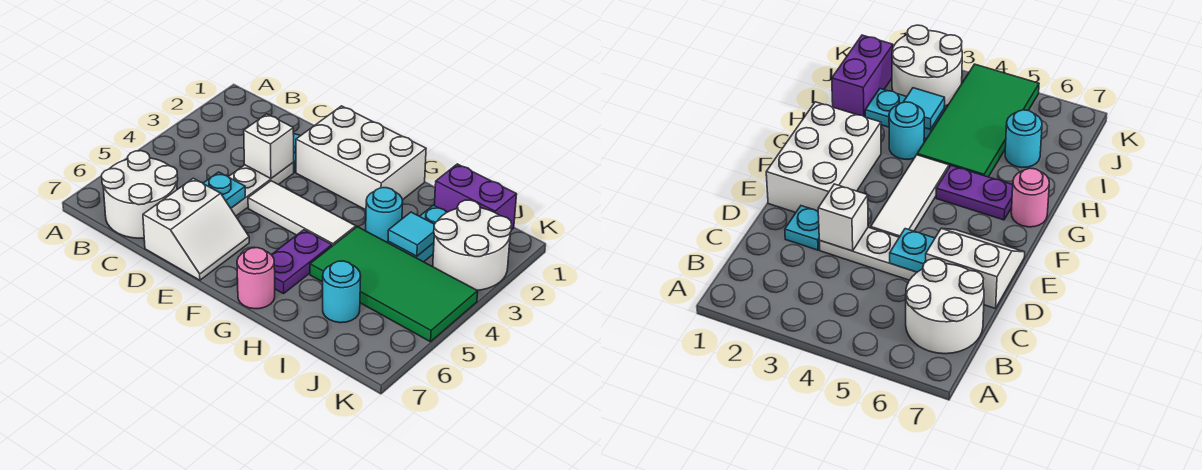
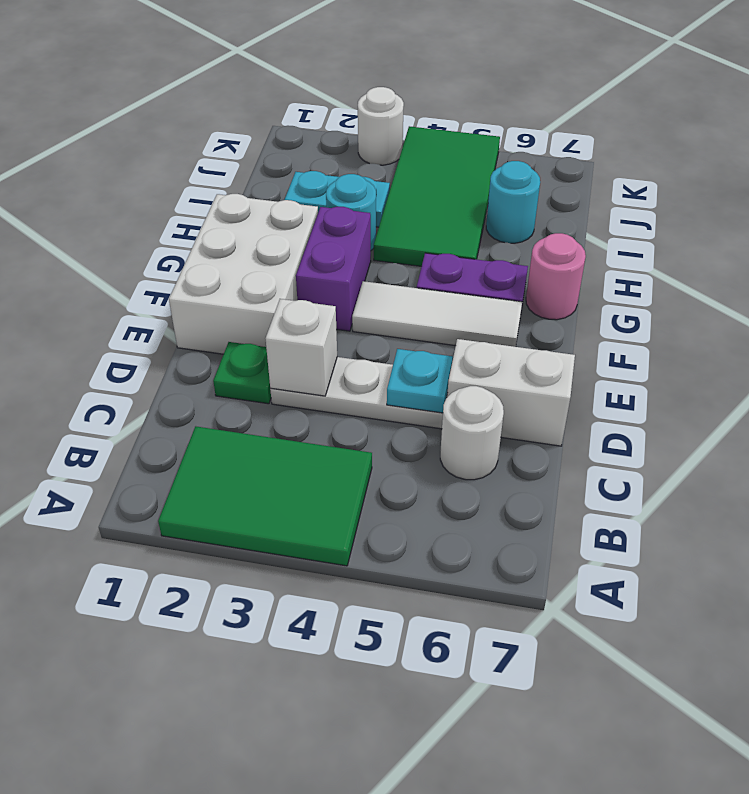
none -> green tile A2:B4 level 1
white round brick B6:C7 level 1 -> white round brick C6 level 1
cyan plate D2 level 1 -> green plate D2 level 1
white tile E4:G4 level 1 -> white tile F4:F6 level 1
purple brick I1:J1 level 1 -> purple brick F3:G3 level 1
cyan tile I3 level 2 -> none
white round brick J2:K3 level 1 -> white round brick K3 level 1

